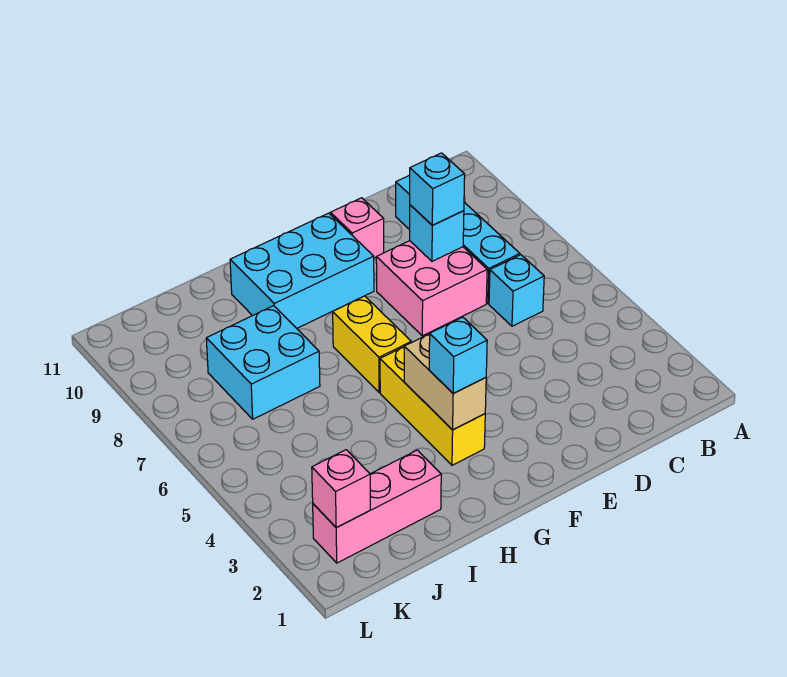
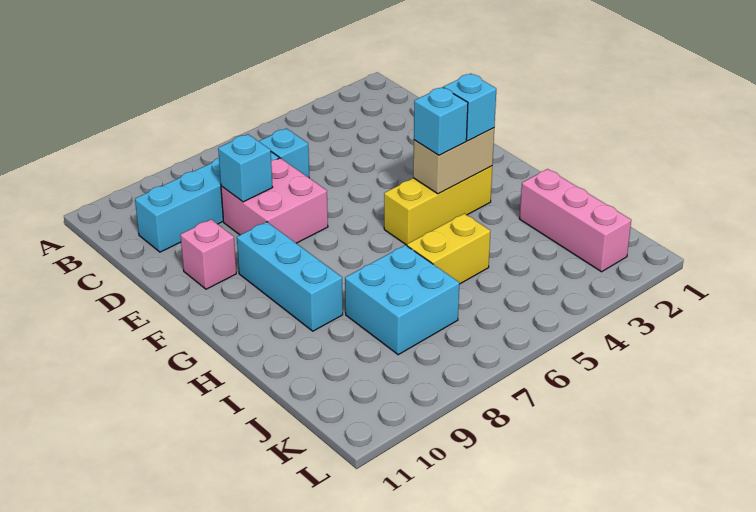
cyan brick D8 level 3 -> cyan brick G4 level 3
cyan brick F9:H10 level 1 -> cyan brick F9:H9 level 1
yellow brick G6:G7 level 1 -> yellow brick I5:I6 level 1
pink brick K2 level 2 -> none

